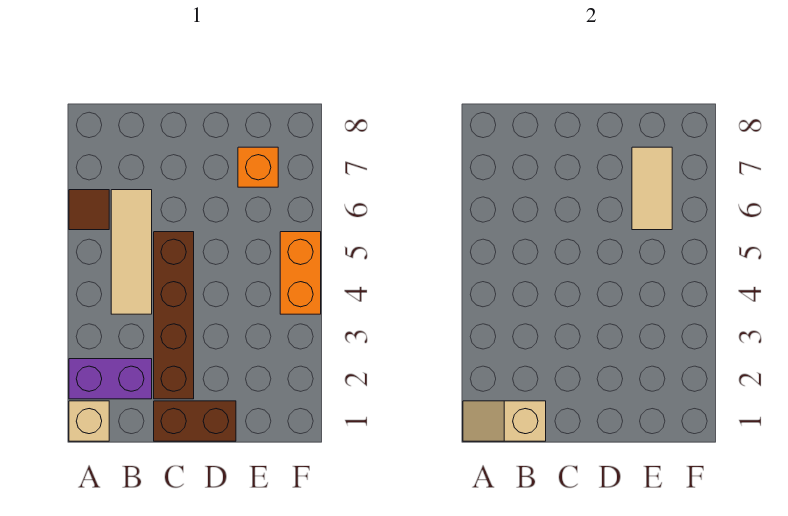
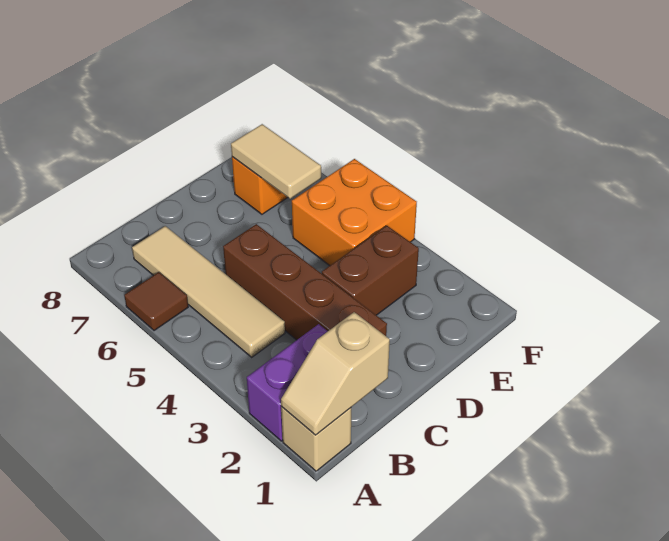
tan tile B4:B6 level 1 -> tan tile B4:B7 level 1
brown brick C1:D1 level 1 -> brown brick D3:E3 level 1
orange brick F4:F5 level 1 -> orange brick E4:F5 level 1

